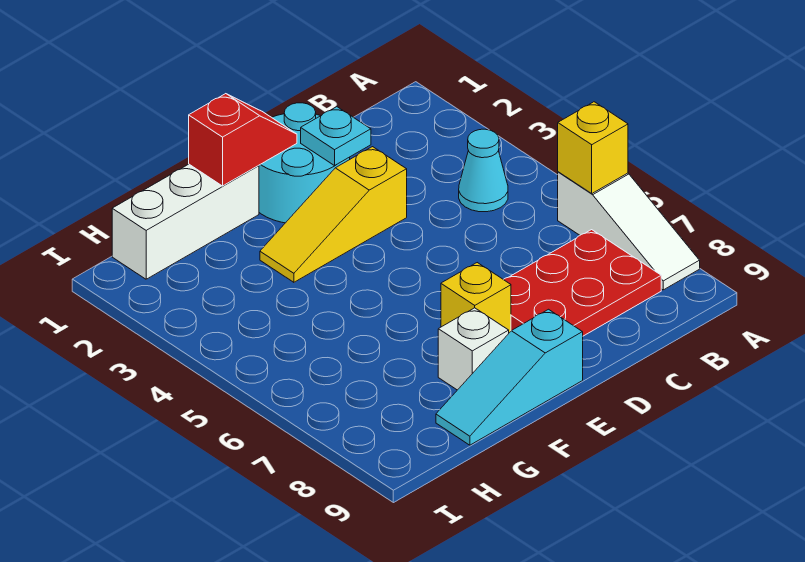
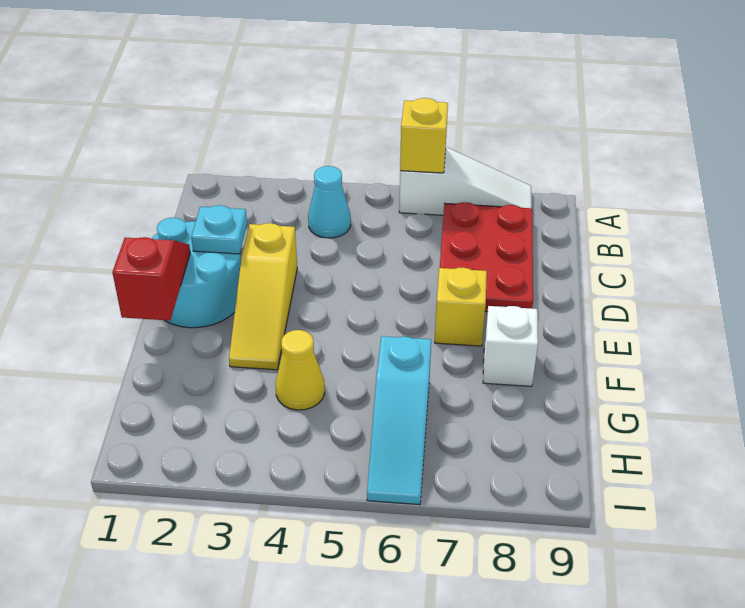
cyan slope E9:G9 level 1 top E -> cyan slope G6:I6 level 1 top G
white brick F1:H1 level 1 -> none
none -> yellow cone G4 level 1

